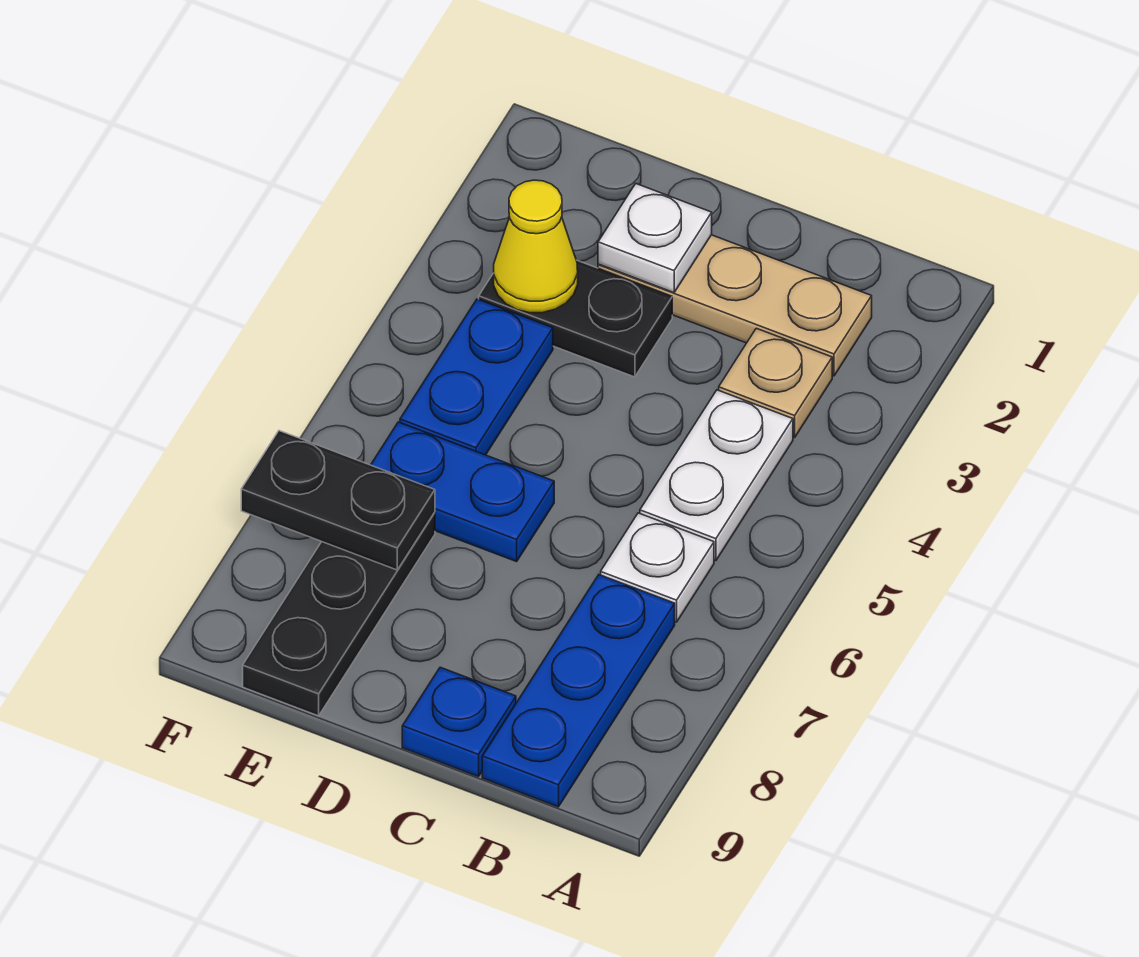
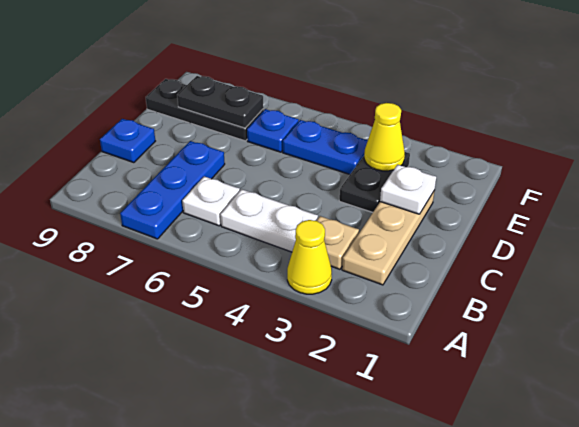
none -> yellow cone A3 level 1
blue plate B7:B9 level 1 -> blue plate A7:C7 level 1
blue plate D6:E6 level 1 -> blue plate E6 level 1
black plate E7:F7 level 2 -> black plate E7:E8 level 2

